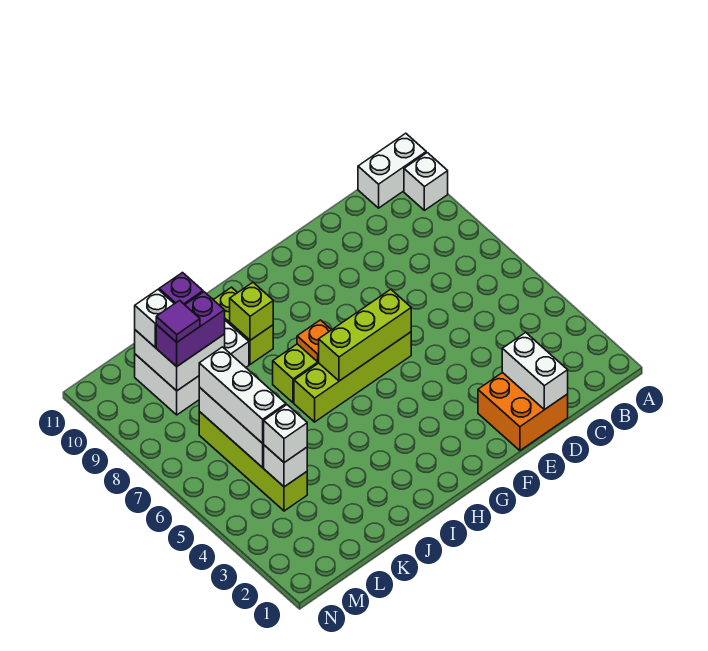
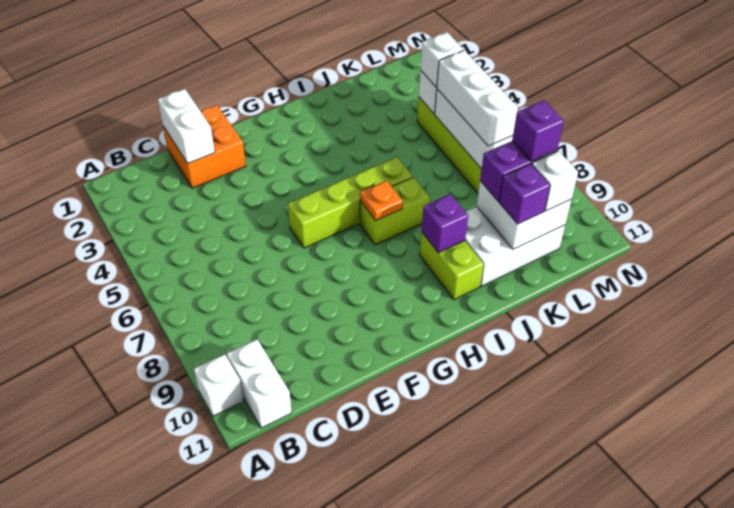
white brick A11:B11 level 1 -> white brick B10:B11 level 1
lime brick F6:H6 level 2 -> none
lime brick I9 level 2 -> purple brick I9 level 2
purple tile L9 level 4 -> purple brick L9 level 4

